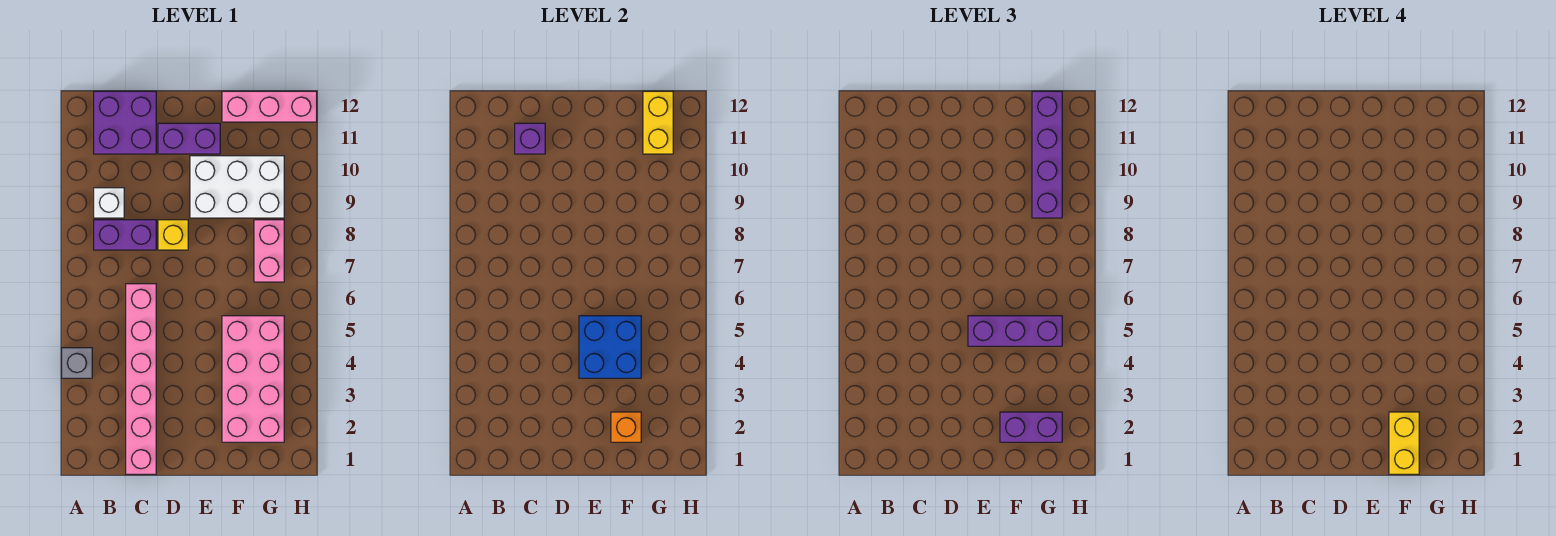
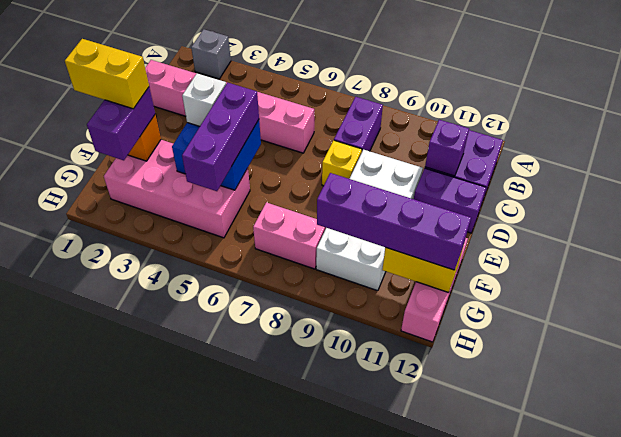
grey brick A4 level 1 -> grey brick A2 level 1
white brick B9 level 1 -> white brick E4 level 3
purple brick D11:E11 level 1 -> purple brick D11:D12 level 1
white brick E9:G10 level 1 -> white brick D9:G10 level 1

